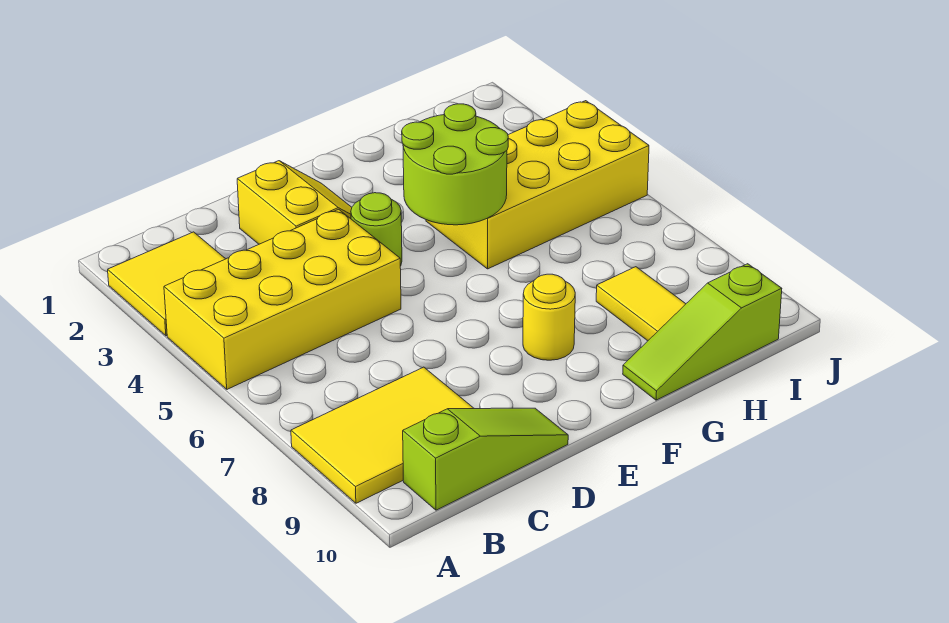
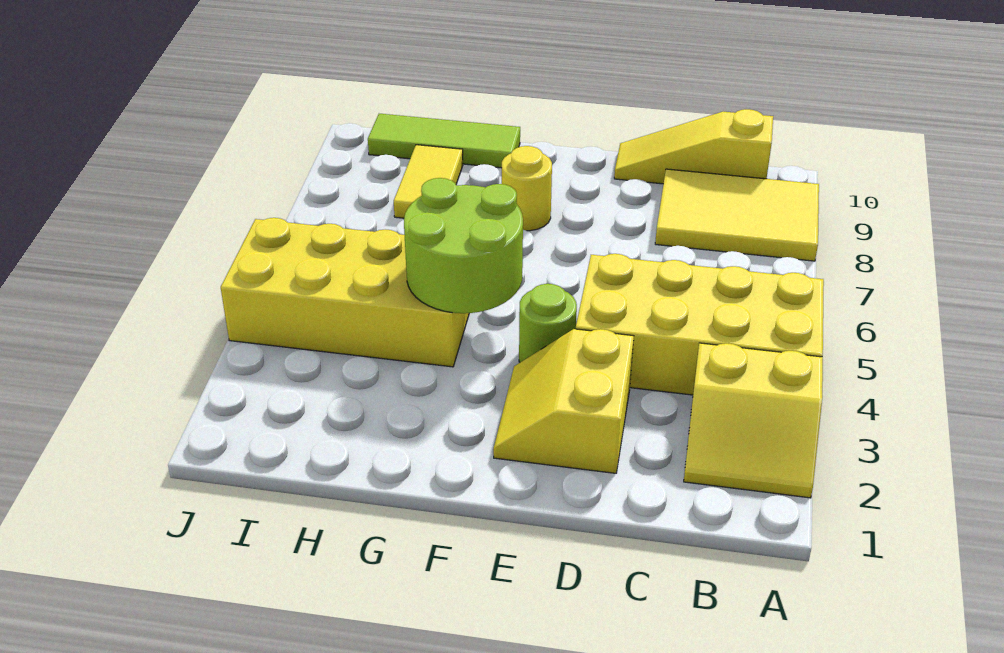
yellow tile A2:B3 level 1 -> yellow slope A2:B3 level 1 top 3
lime slope B10:D10 level 1 top B -> yellow slope B10:D10 level 1 top B
lime slope G10:I10 level 1 top I -> lime tile G10:I10 level 1

